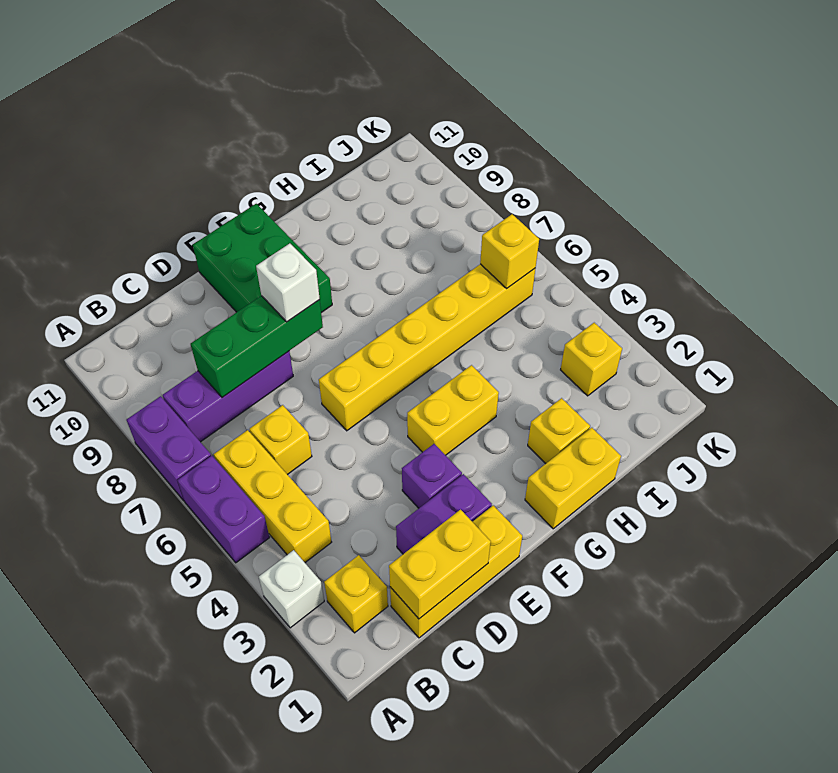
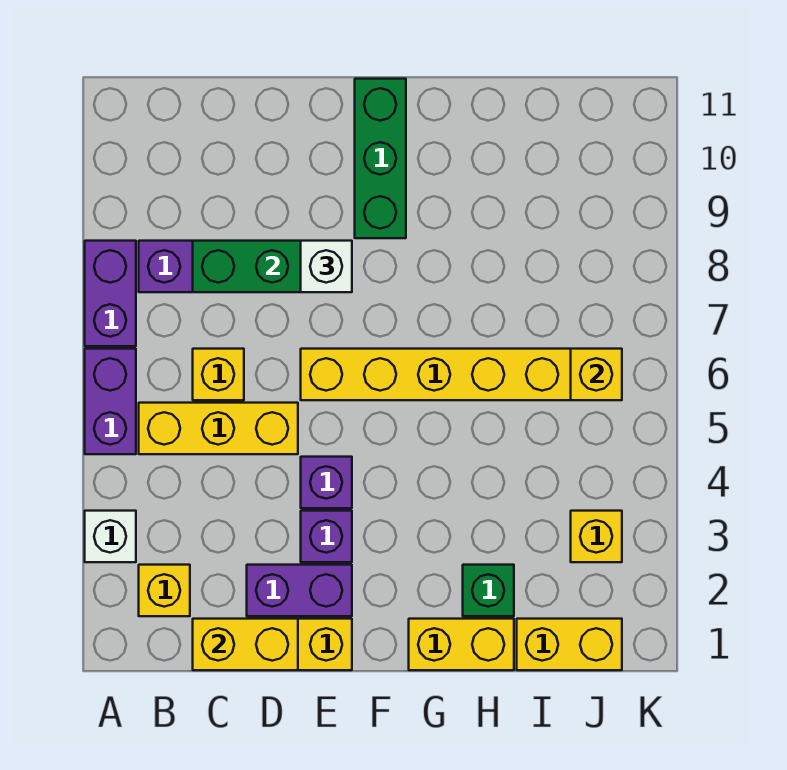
yellow brick B4:B6 level 1 -> yellow brick B5:D5 level 1
none -> purple brick E4 level 1
green brick E9:F11 level 1 -> green brick F9:F11 level 1
yellow brick F4:G4 level 1 -> yellow brick I1:J1 level 1
yellow brick H2 level 1 -> green brick H2 level 1

